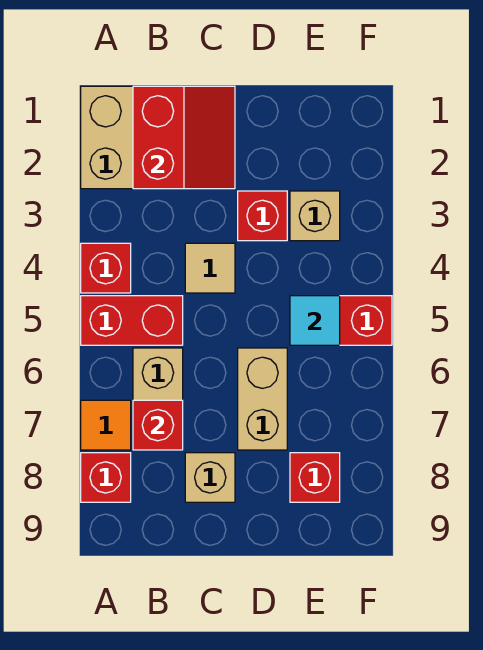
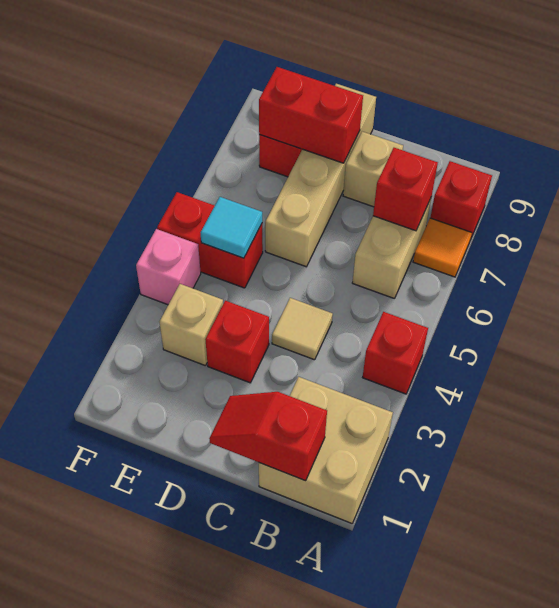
red brick A5:B5 level 1 -> red brick D8:E8 level 2
red slope B1:C2 level 2 top B -> red slope B1:C1 level 2 top B
tan brick D6:D7 level 1 -> tan brick D6:D9 level 1
none -> pink brick F4 level 1

